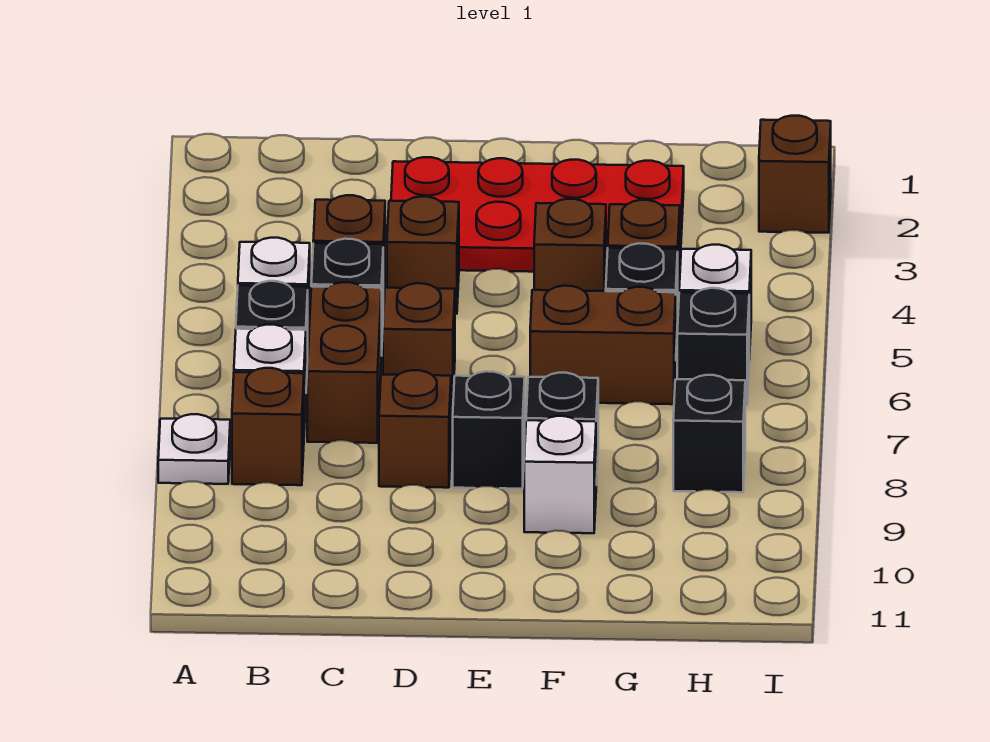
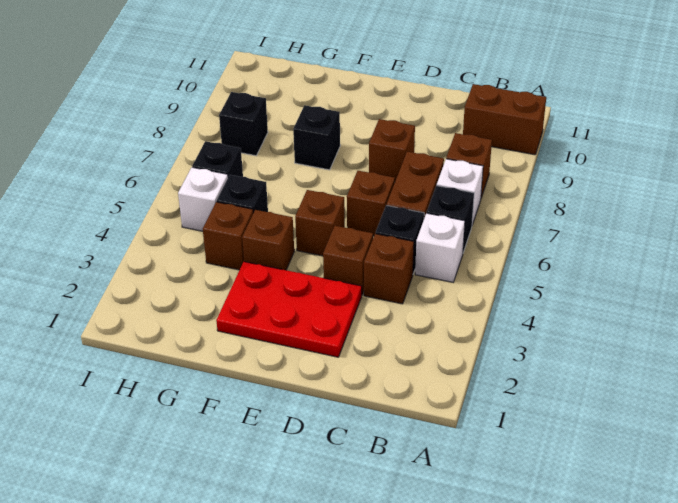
white plate A8 level 1 -> none
red plate D2:G3 level 1 -> red plate D2:F3 level 1
black brick E8 level 1 -> none
brown brick F6:G6 level 1 -> brown brick A10:B10 level 1
white brick F9 level 1 -> none
brown brick I2 level 1 -> brown brick E5 level 1

